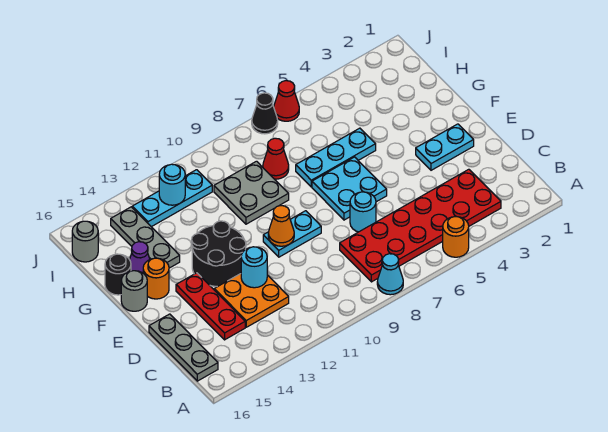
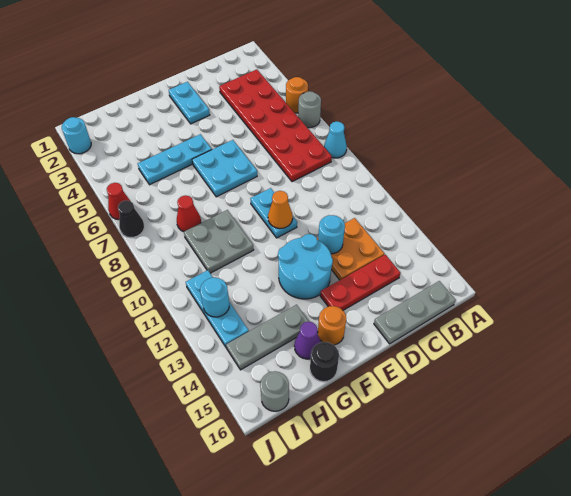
cyan round brick D7 level 1 -> cyan round brick J2 level 1
black round brick E12:F13 level 1 -> cyan round brick E12:F13 level 1
grey round brick F16 level 1 -> grey round brick A6 level 1
cyan plate G5:G7 level 1 -> cyan plate F5:H5 level 1

